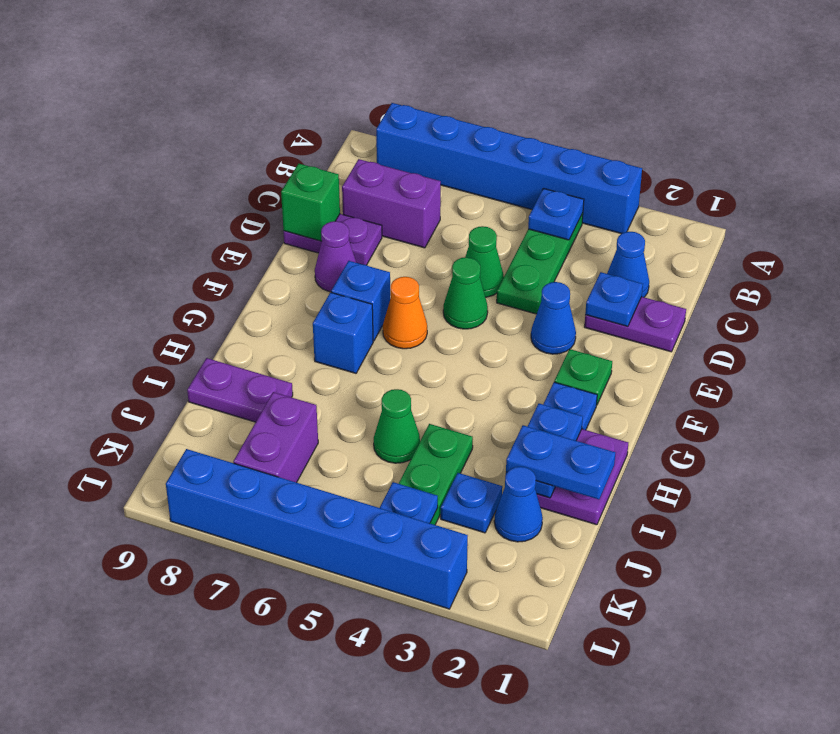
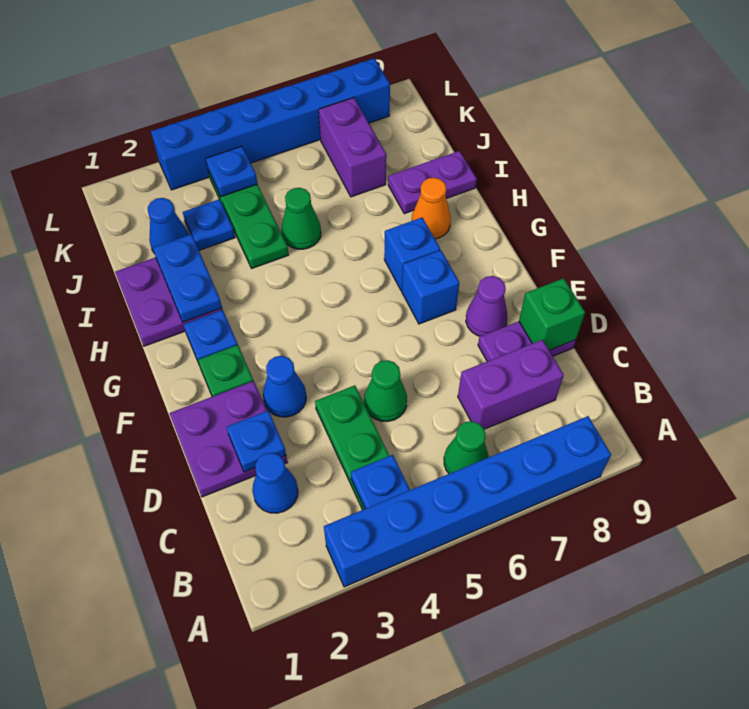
purple plate D1:D2 level 1 -> purple plate D1:E2 level 1
green cone E5 level 1 -> green cone B6 level 1
orange cone F6 level 1 -> orange cone H8 level 1
blue plate I1:I2 level 3 -> none

